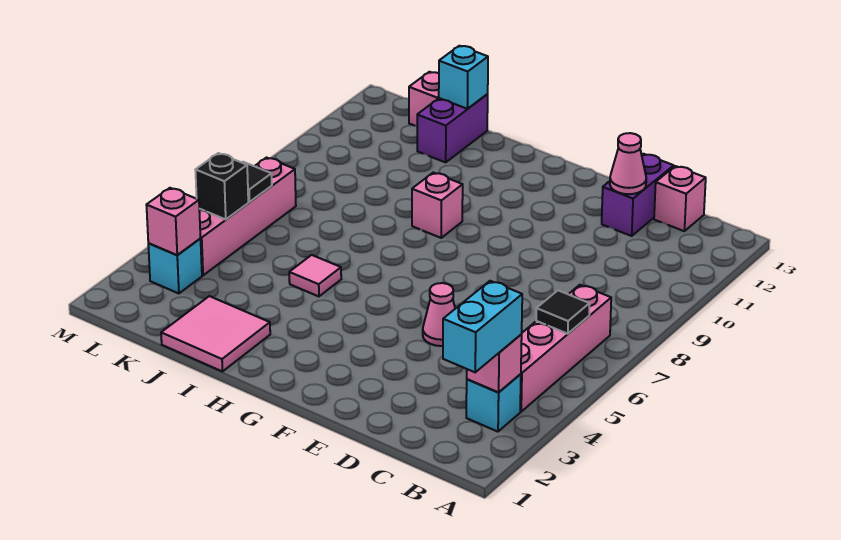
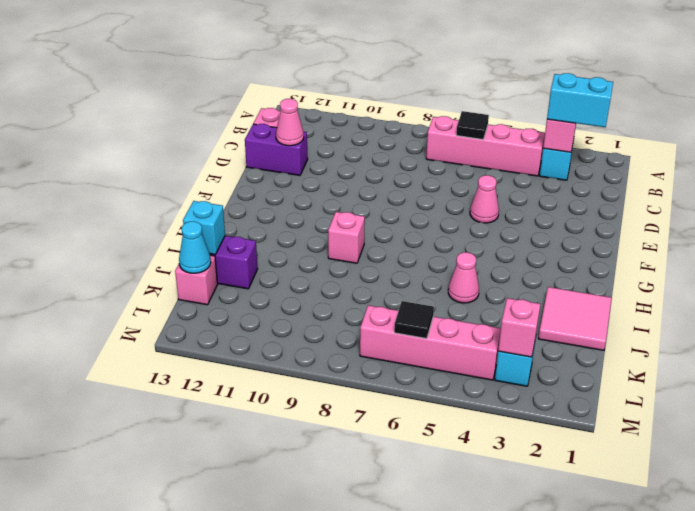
pink tile I5 level 1 -> pink cone I5 level 1
none -> cyan cone K13 level 2
black brick L5 level 2 -> none

